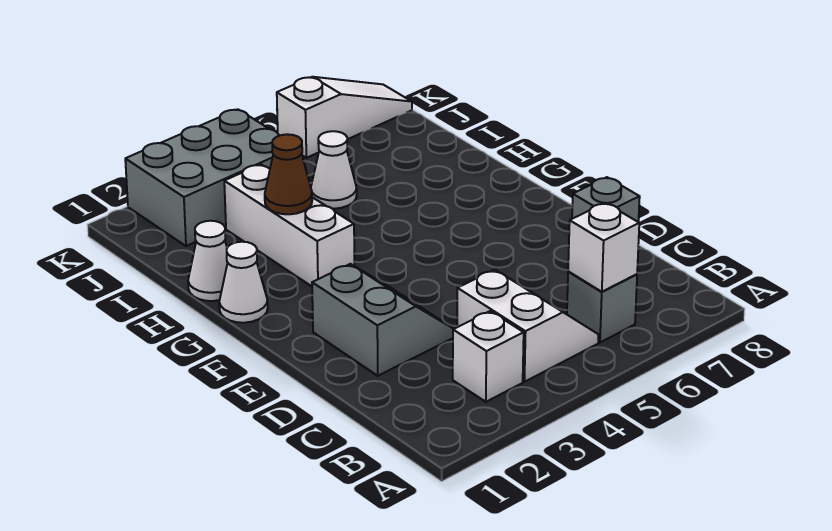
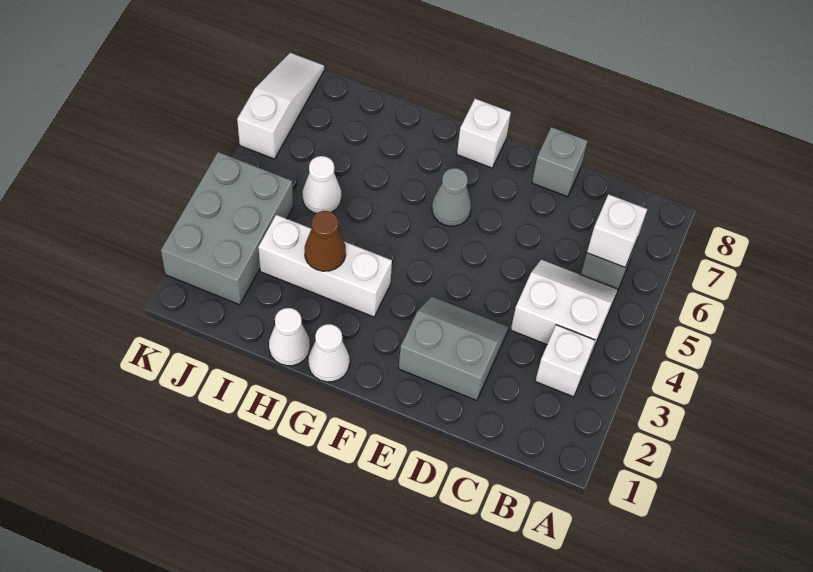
none -> grey cone F6 level 1
none -> white brick F8 level 1

